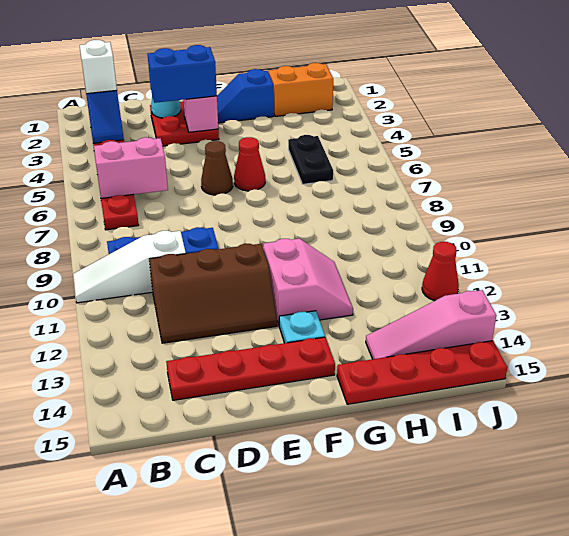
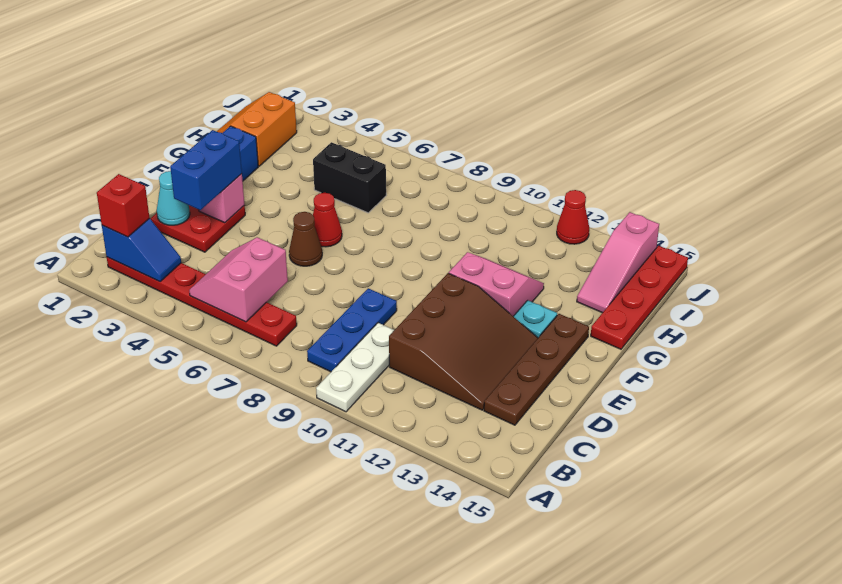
white slope A10:C10 level 1 top C -> white plate A10:C10 level 1
white brick B2 level 3 -> red brick B2 level 3
brown slope C11:E12 level 1 top 11 -> brown slope C11:E13 level 1 top 11
red plate C14:F14 level 1 -> brown plate C14:F14 level 1
black plate H5:H6 level 1 -> black brick H5:H6 level 1

